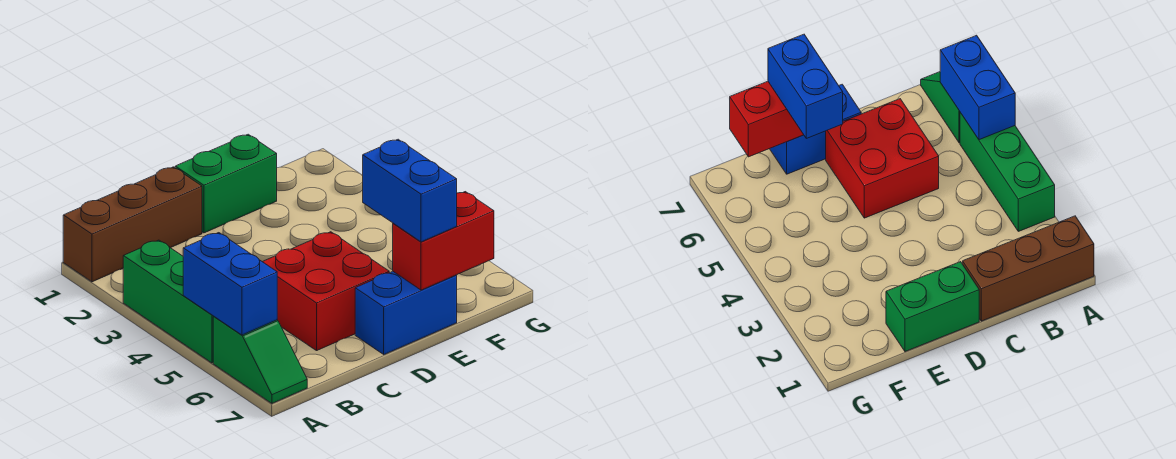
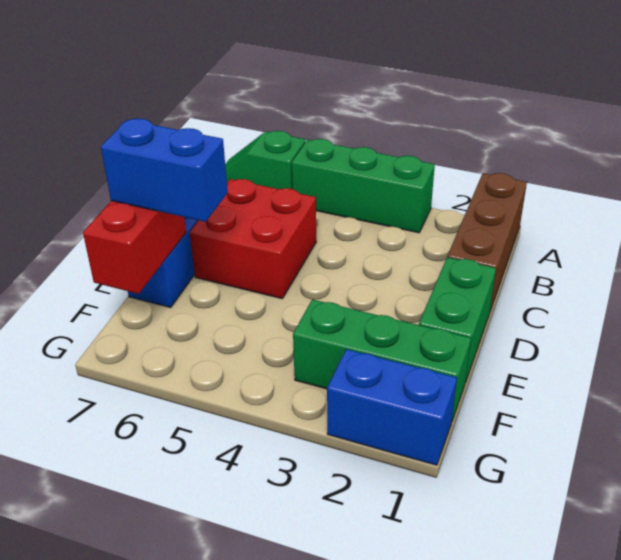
blue brick A5:A6 level 2 -> blue brick G1:G2 level 1
none -> green brick F1:F3 level 1

